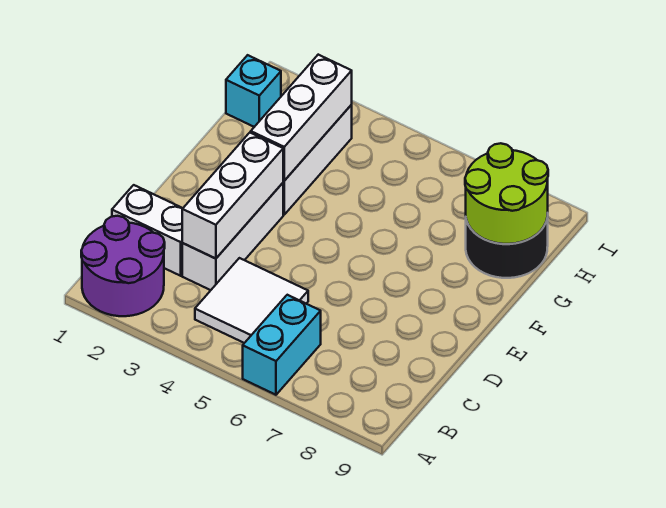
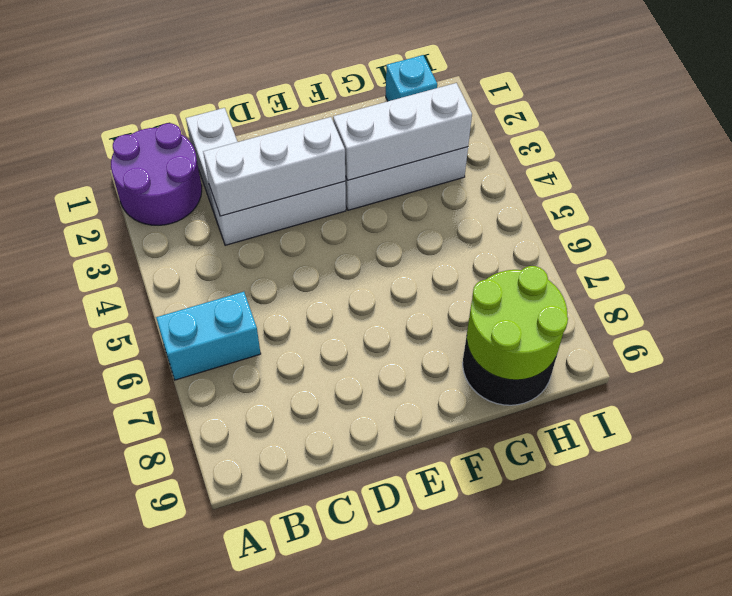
white tile B4:C5 level 1 -> none

